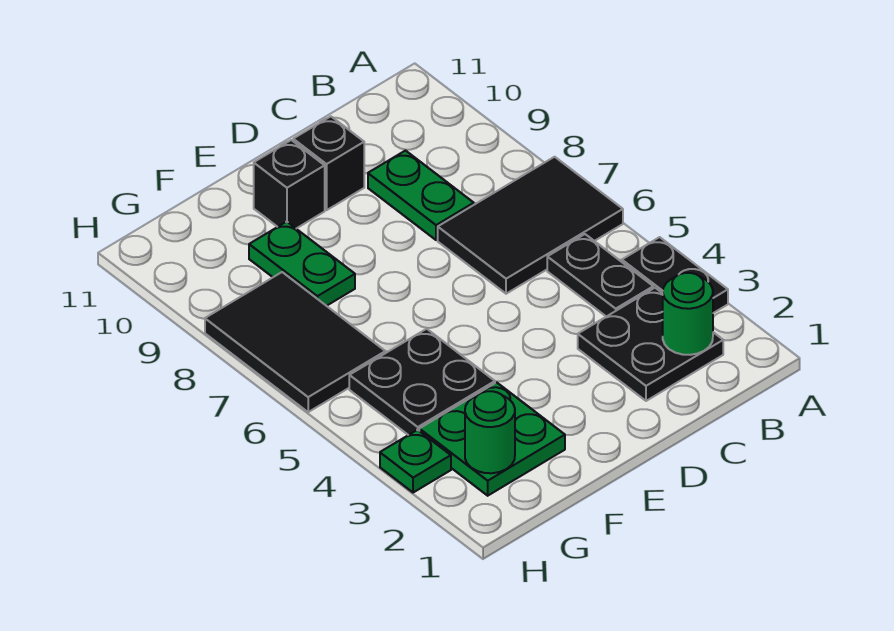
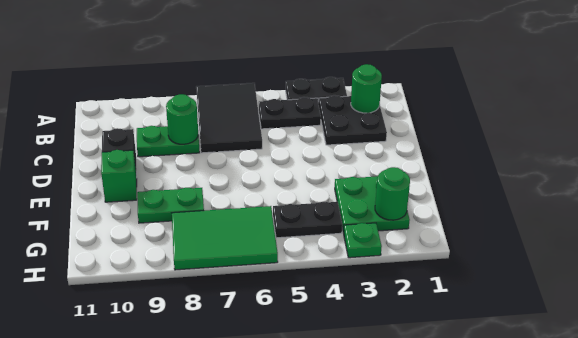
none -> green round brick C8 level 2
black brick E10 level 1 -> green brick E10 level 1
black plate F4:G5 level 1 -> black plate G4:G5 level 1
black tile G6:H8 level 1 -> green tile G6:H8 level 1

